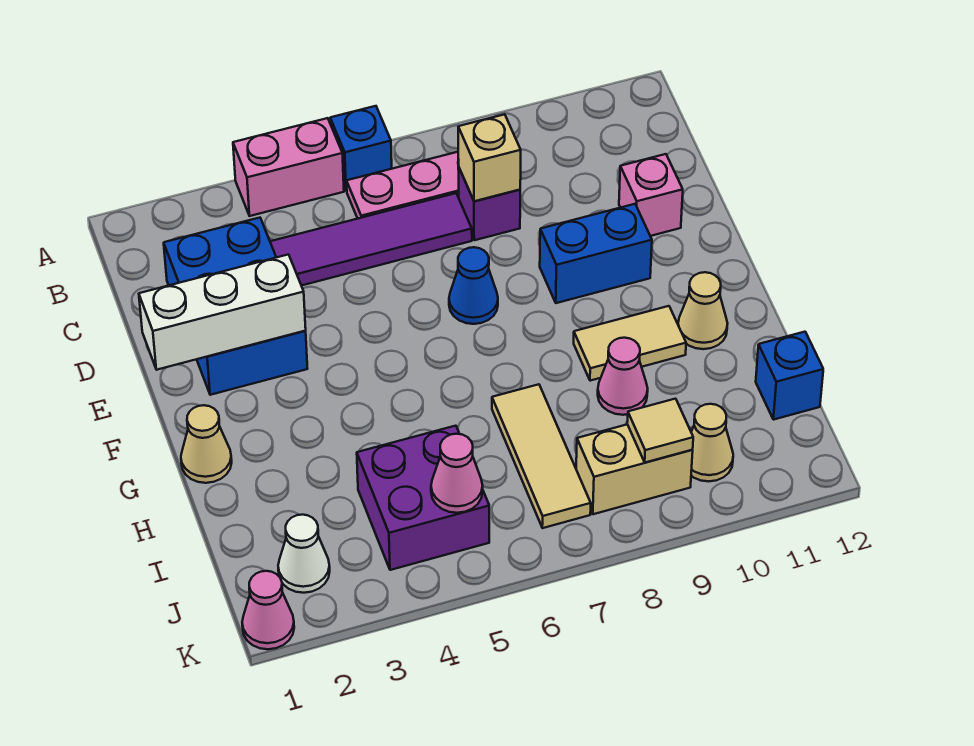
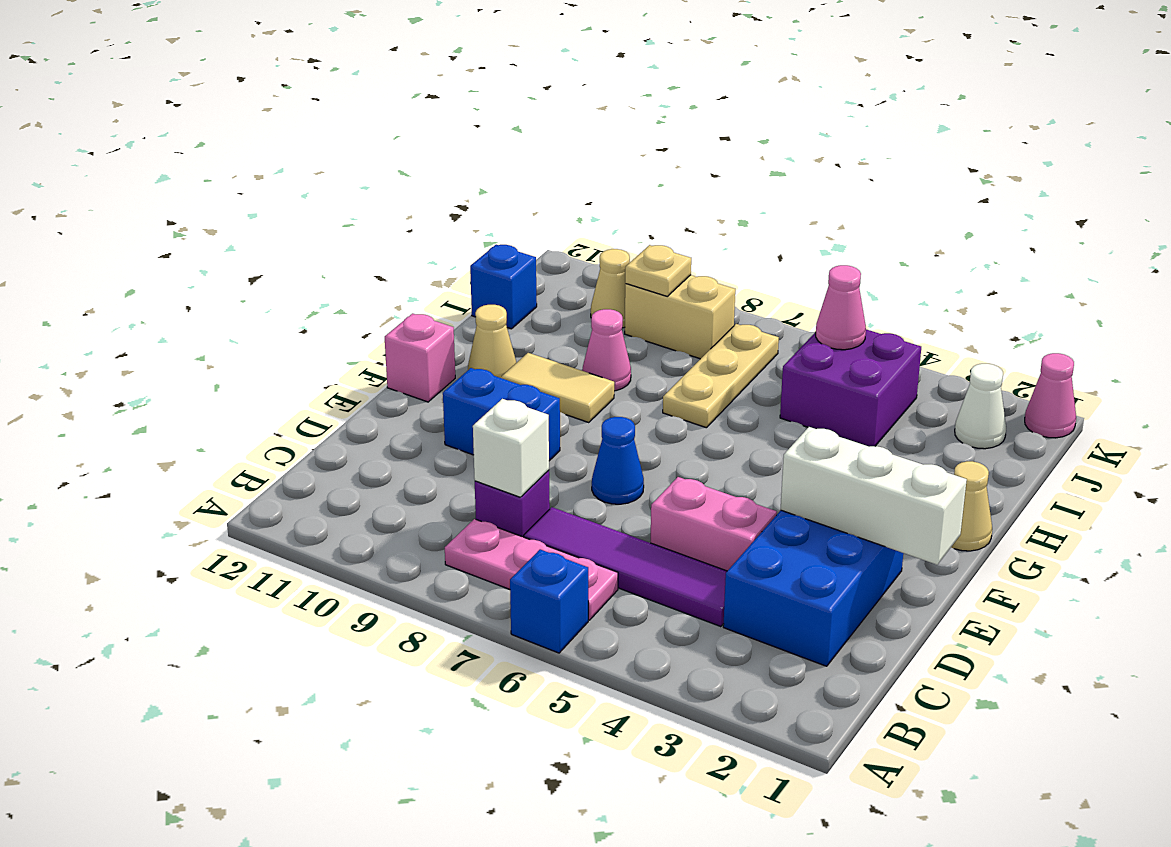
pink brick A4:A5 level 1 -> pink brick D4:D5 level 1
tan brick C8 level 2 -> white brick C8 level 2
pink brick D11 level 1 -> pink brick F12 level 1
tan tile H7:J7 level 1 -> tan plate H7:J7 level 1
tan tile J9 level 2 -> tan plate J9 level 2

